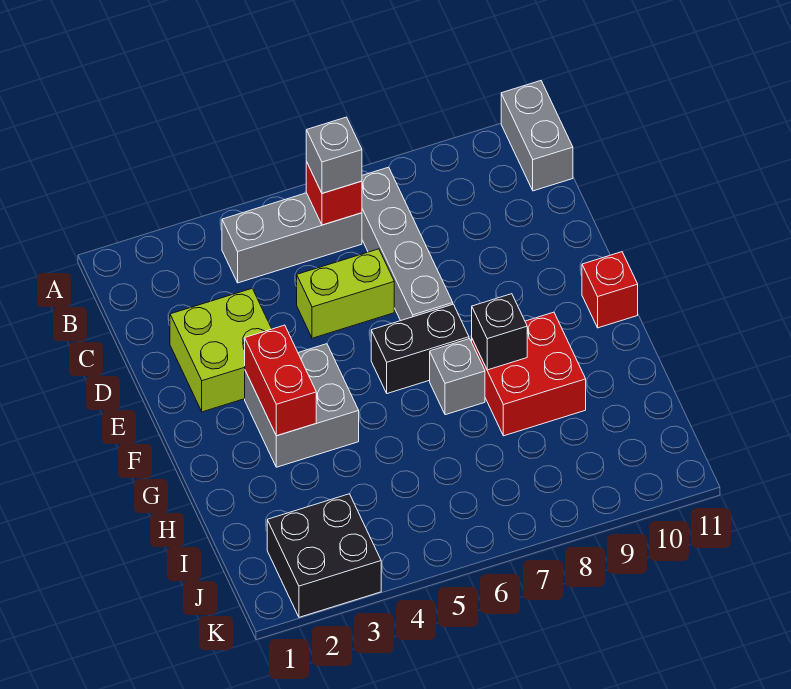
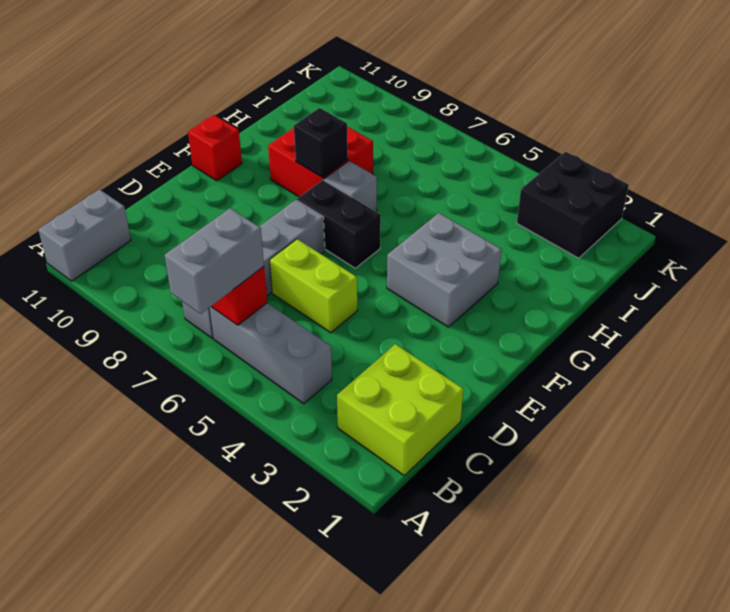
grey brick B6 level 3 -> grey brick A6:B6 level 3
lime brick D2:E3 level 1 -> lime brick B1:C2 level 1
red brick F3:G3 level 2 -> none

